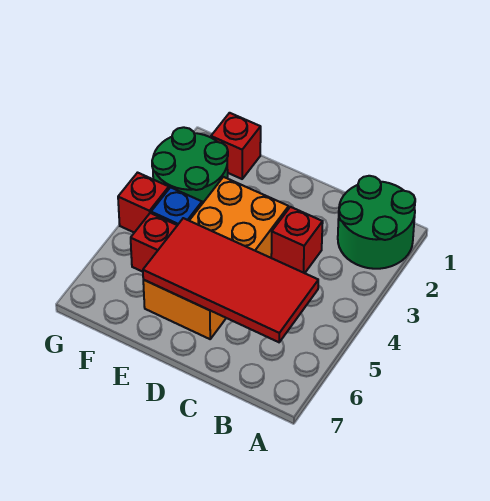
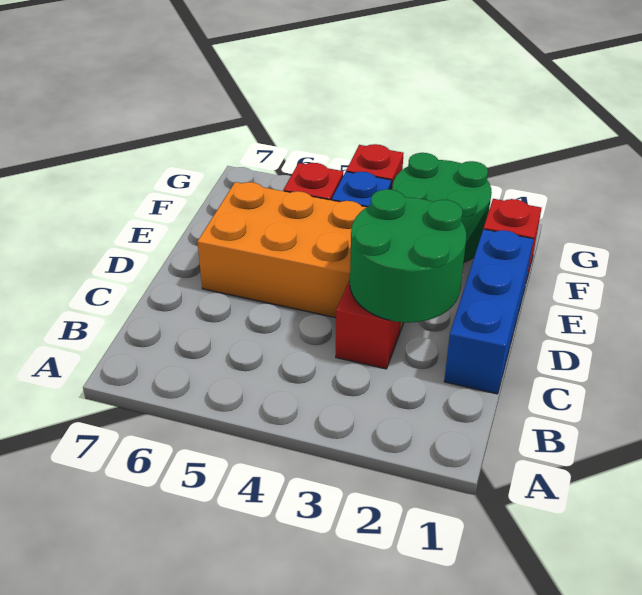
green round brick A1:B2 level 1 -> green round brick C2:D3 level 2
red tile B5:E6 level 2 -> none
none -> blue brick C1:E1 level 1

